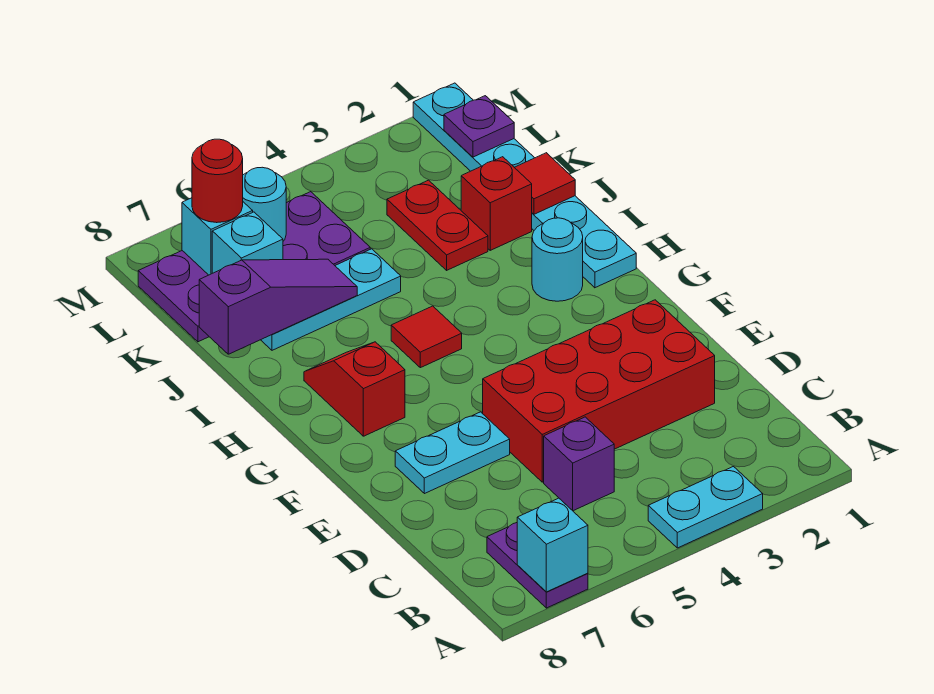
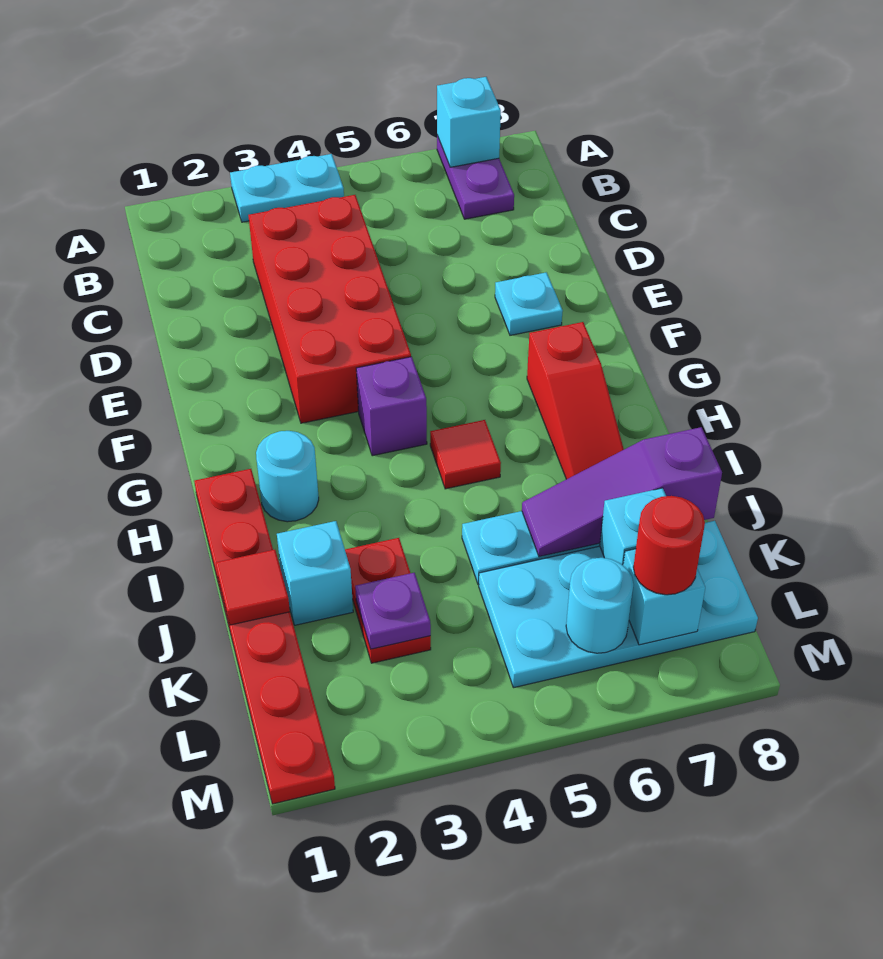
purple brick C5 level 1 -> purple brick G4 level 1
red brick D2:E5 level 1 -> red brick C3:F4 level 1
cyan plate E6:E7 level 1 -> cyan plate E7 level 1
red slope G7:H7 level 1 top G -> red slope G7:I7 level 1 top G
cyan plate H1:M1 level 1 -> red plate H1:M1 level 1
red brick J2 level 1 -> cyan brick J2 level 1
purple plate K5:L8 level 1 -> cyan plate K5:L8 level 1
purple plate L1 level 2 -> purple plate K3 level 2

